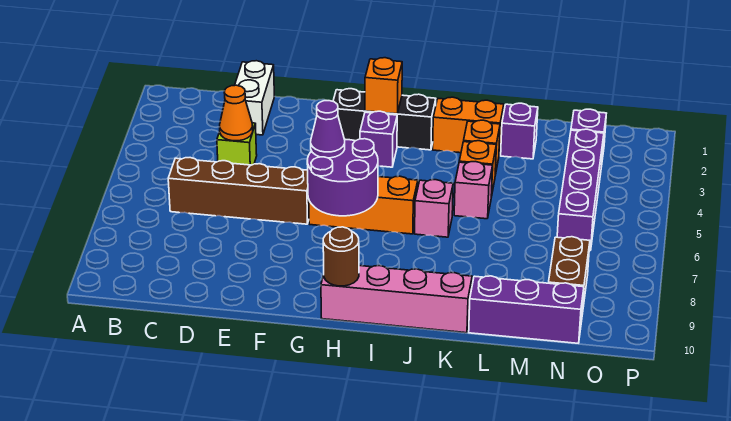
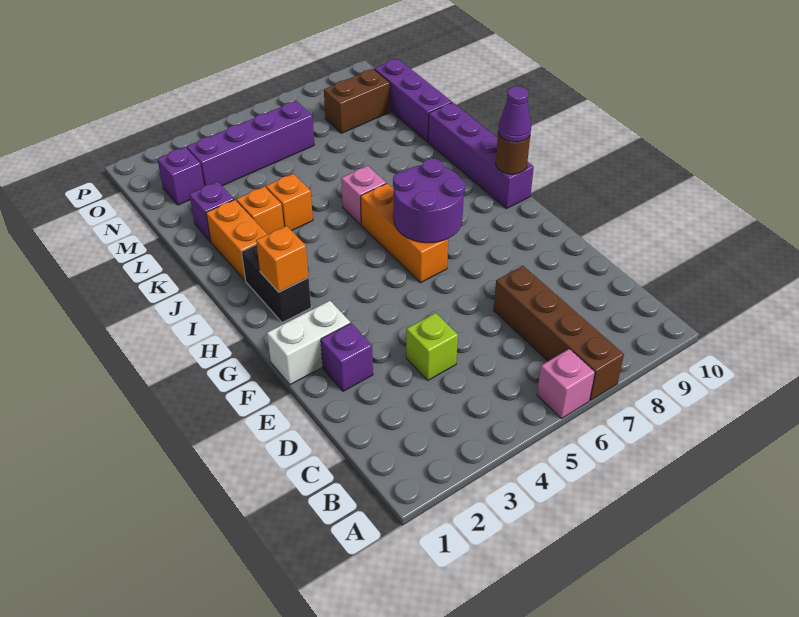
brown brick C6:F6 level 1 -> brown brick A7:D7 level 1
white brick D1:D2 level 1 -> white brick F1:F2 level 1
orange cone D4 level 2 -> none
black brick G2:I2 level 1 -> black brick H2:I2 level 1
purple cone G6 level 3 -> purple cone H10 level 3
purple brick H3 level 1 -> purple brick E2 level 1
pink brick H10:K10 level 1 -> purple brick H10:K10 level 1
pink brick K5 level 1 -> pink brick A6 level 1

